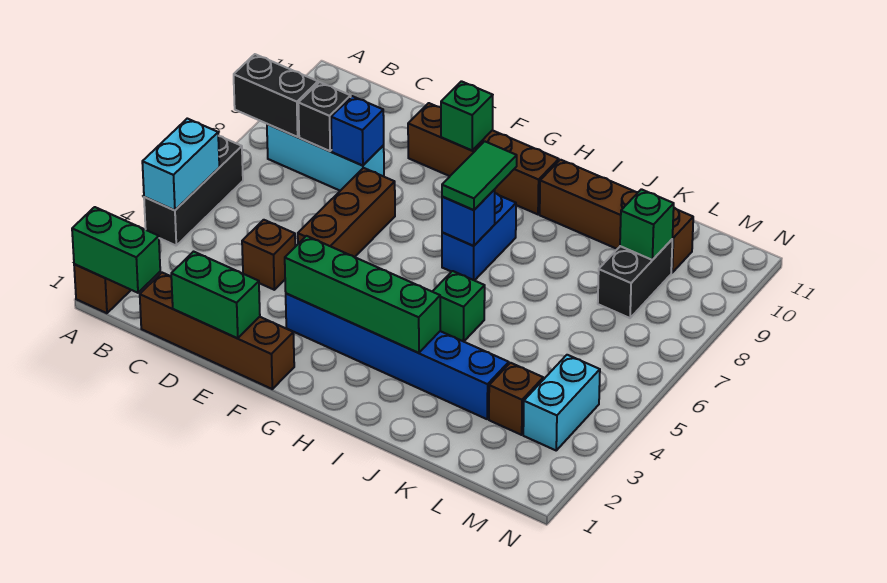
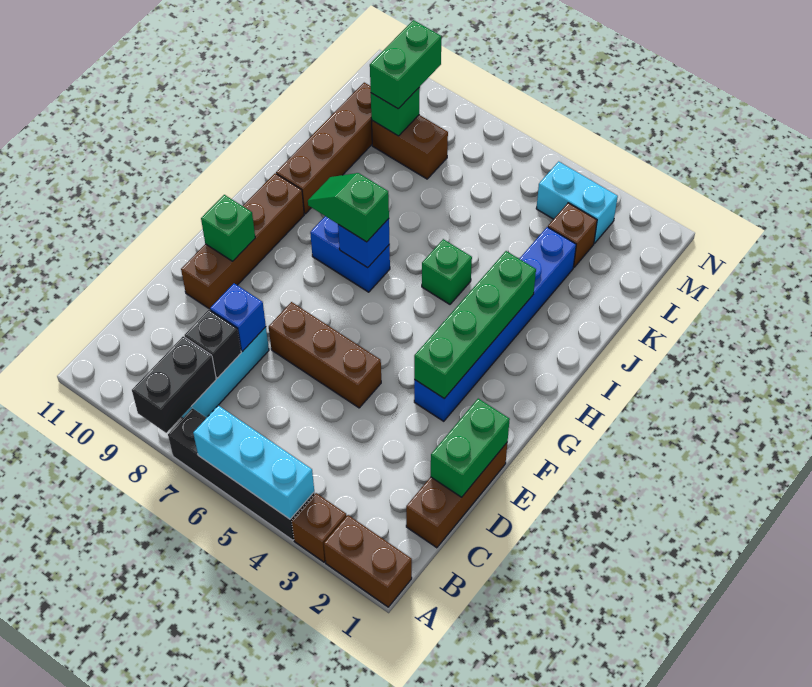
green brick A1:B1 level 2 -> green brick L9:M9 level 3
black brick A4:A6 level 1 -> black brick A4:A7 level 1
cyan brick A4:A5 level 2 -> cyan brick A4:A6 level 2
brown brick C1:F1 level 1 -> brown brick C1:E1 level 1
brown brick D4 level 1 -> brown brick A3 level 1
green tile H7:H8 level 3 -> green slope H7:H8 level 3 top 7
black brick L8:L9 level 1 -> brown brick L8:L9 level 1

